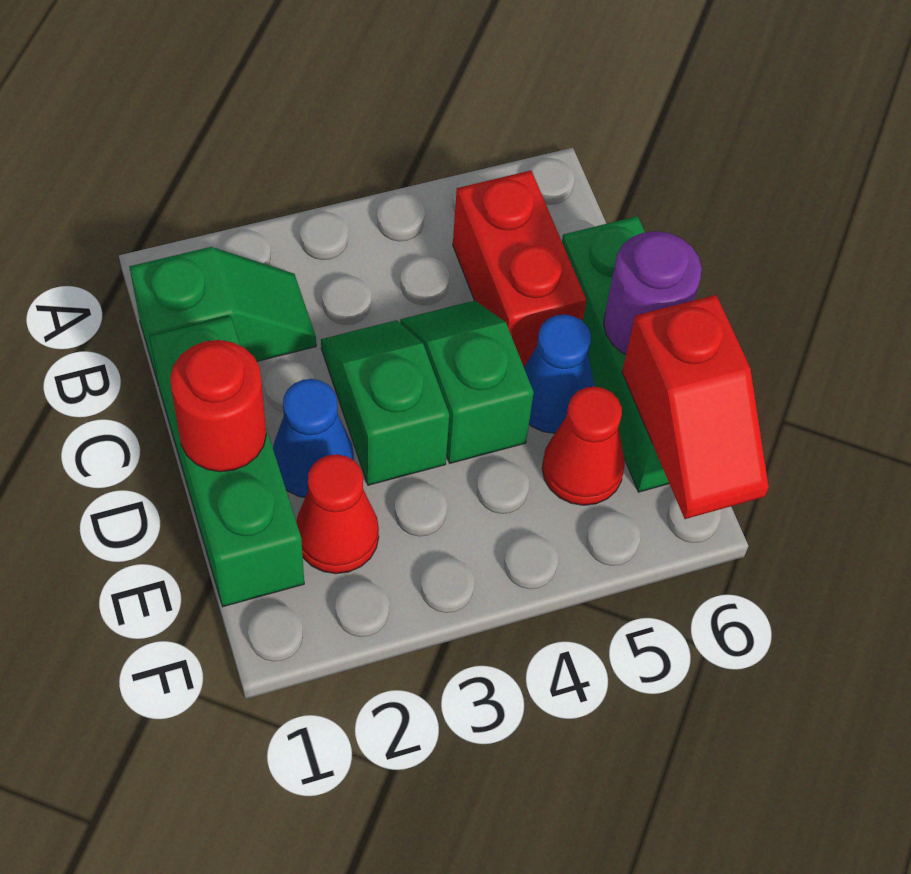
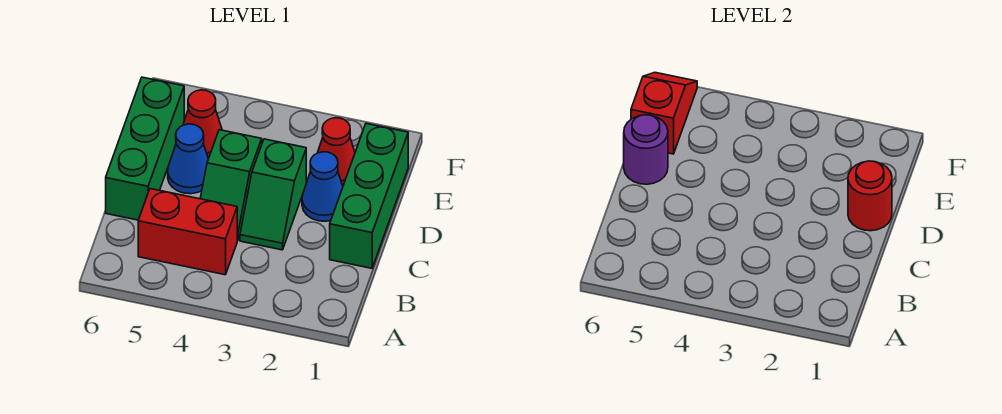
green slope B1:B2 level 1 top 1 -> none
red brick B5:C5 level 1 -> red brick B4:B5 level 1

